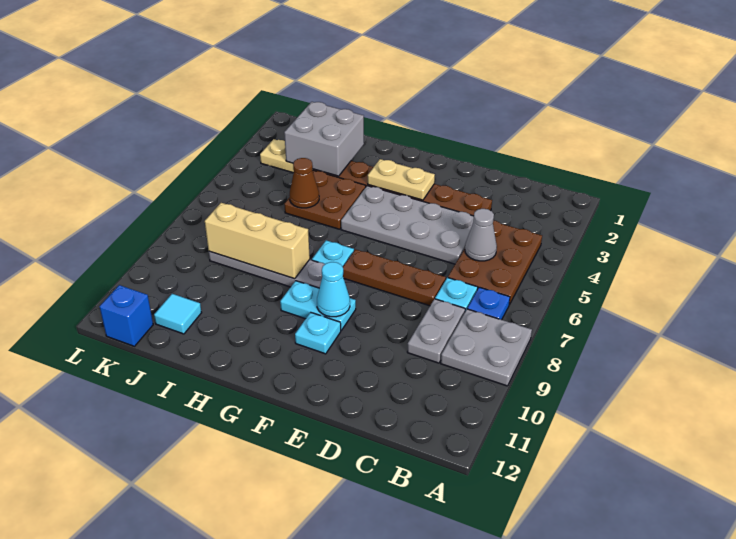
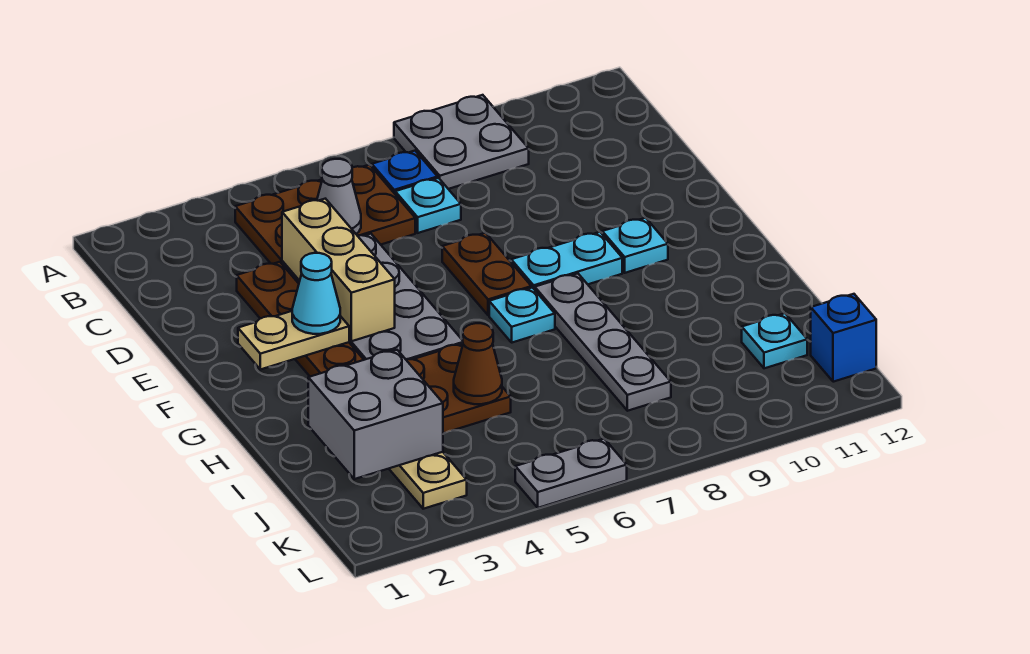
grey plate C8:C9 level 1 -> grey plate L5:L6 level 1
brown plate D7:F7 level 1 -> brown plate E7:F7 level 1
tan plate F3:G3 level 2 -> tan plate F2:F3 level 2
cyan plate F9:G9 level 1 -> cyan plate F8:F9 level 1
cyan cone F9 level 2 -> cyan cone F3 level 3
tan brick H8:J8 level 2 -> tan brick D4:F4 level 2
cyan tile J11 level 1 -> cyan plate J11 level 1

